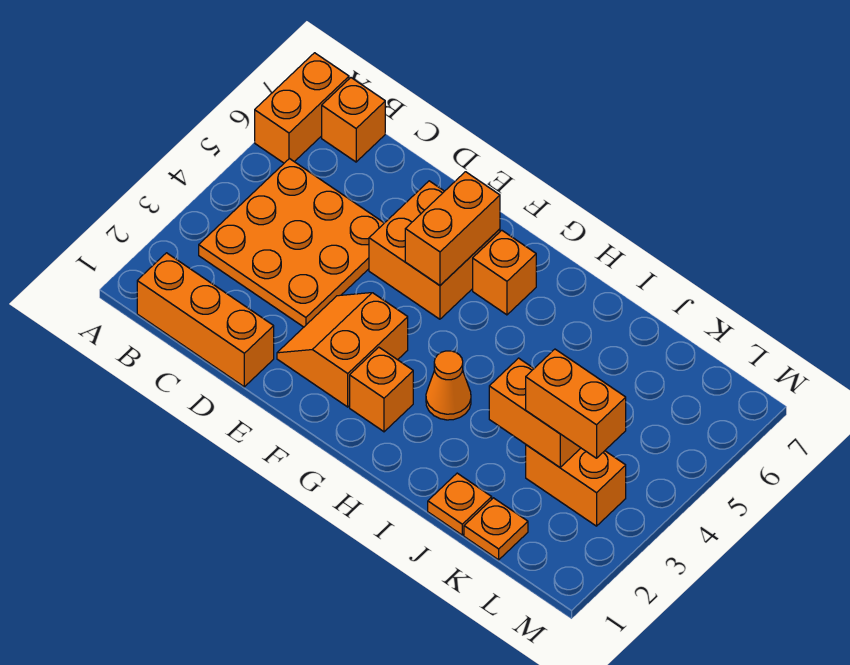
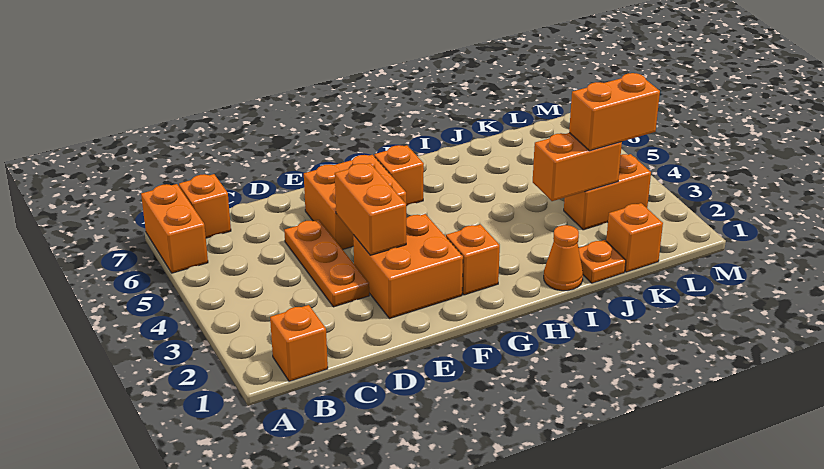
orange brick B1:D1 level 1 -> orange brick B1 level 1
orange plate B3:D5 level 1 -> orange plate D3:D5 level 1
orange slope E2:F3 level 1 top F -> orange brick E2:F3 level 1
orange brick F5:F6 level 2 -> orange brick E3:E4 level 2
orange cone H3 level 1 -> orange cone I1 level 1
orange plate K1 level 1 -> orange brick K1 level 1

